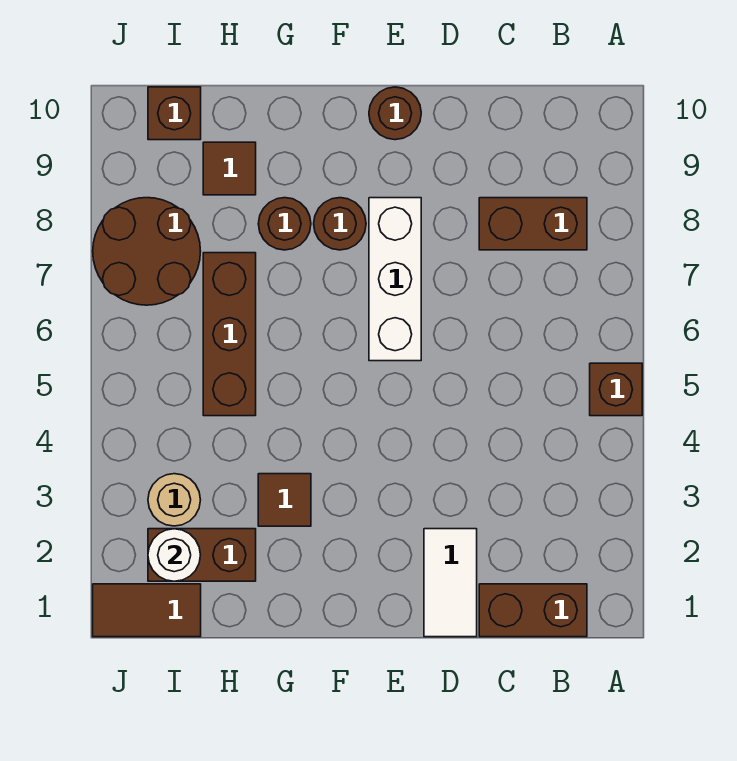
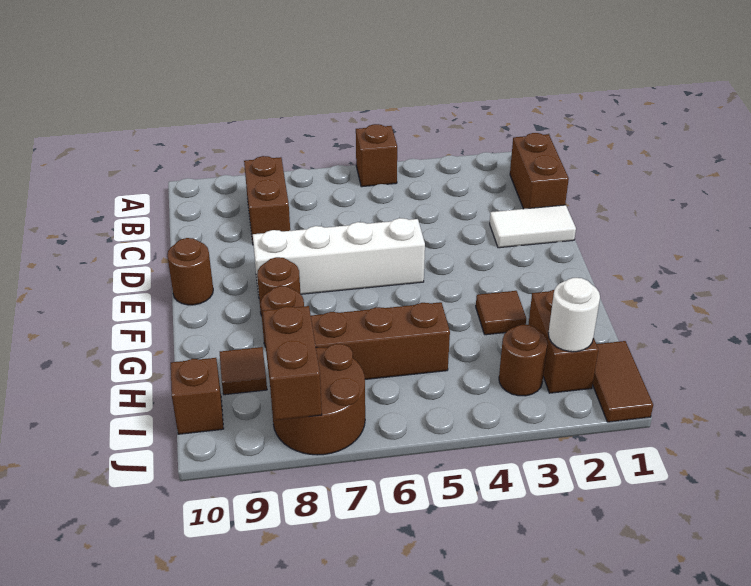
white brick E6:E8 level 1 -> white brick E5:E8 level 1
tan round brick I3 level 1 -> brown round brick I3 level 1
none -> brown brick I8:J8 level 2

